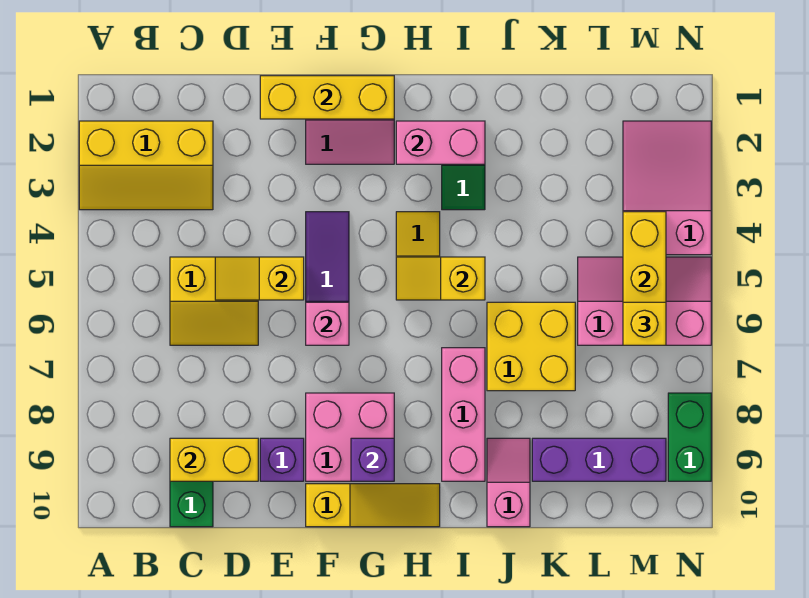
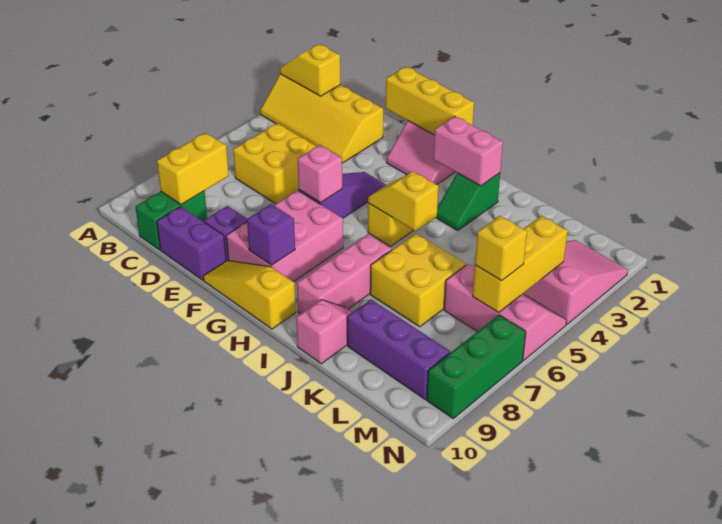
yellow slope A2:C3 level 1 top 2 -> yellow slope A2:D3 level 1 top 2
yellow slope C5:D6 level 1 top 5 -> yellow brick C5:D6 level 1
yellow brick C9:D9 level 2 -> yellow brick C8:C9 level 2
yellow slope D5:E5 level 2 top E -> yellow slope A2:B2 level 2 top B
none -> purple brick D10:E10 level 1
pink brick F8:G9 level 1 -> pink brick F7:G9 level 1
yellow slope F10:H10 level 1 top F -> yellow slope F10:H10 level 1 top H
green brick N8:N9 level 1 -> green brick N7:N9 level 1

